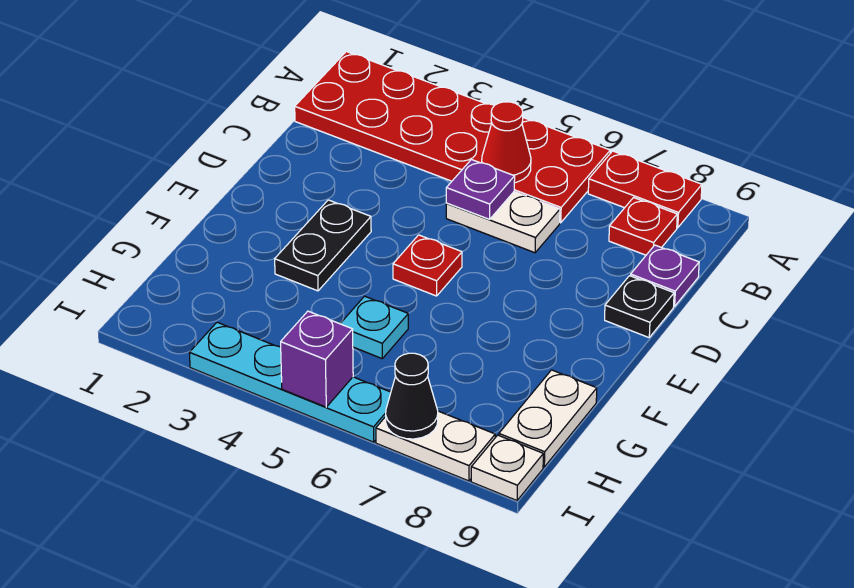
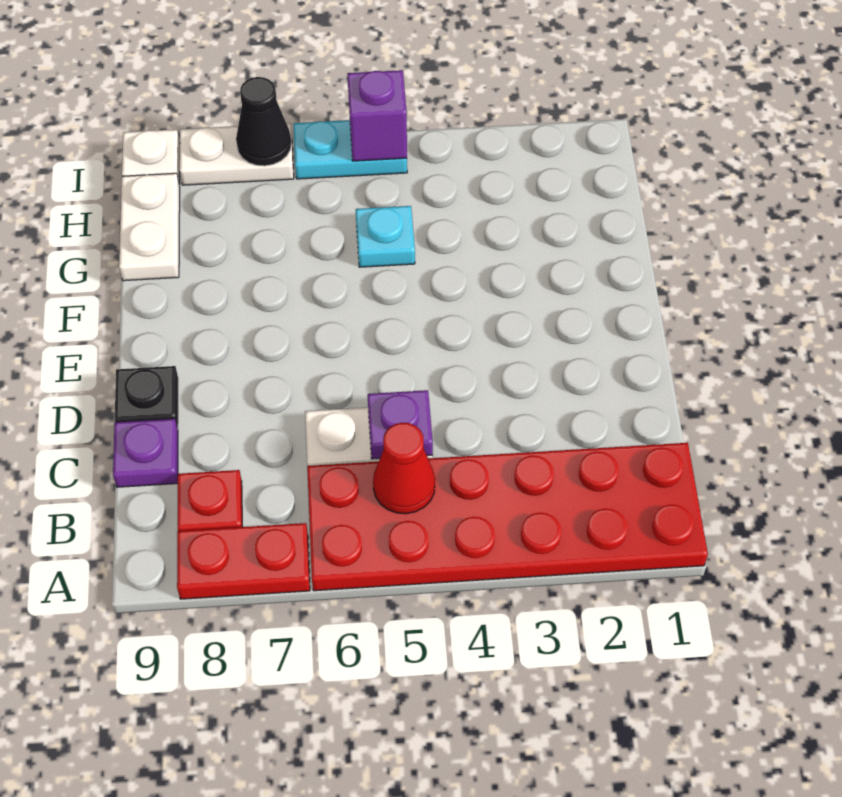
black plate E3:F3 level 1 -> none
red plate E5 level 1 -> none
cyan plate I3:I6 level 1 -> cyan plate I5:I6 level 1

